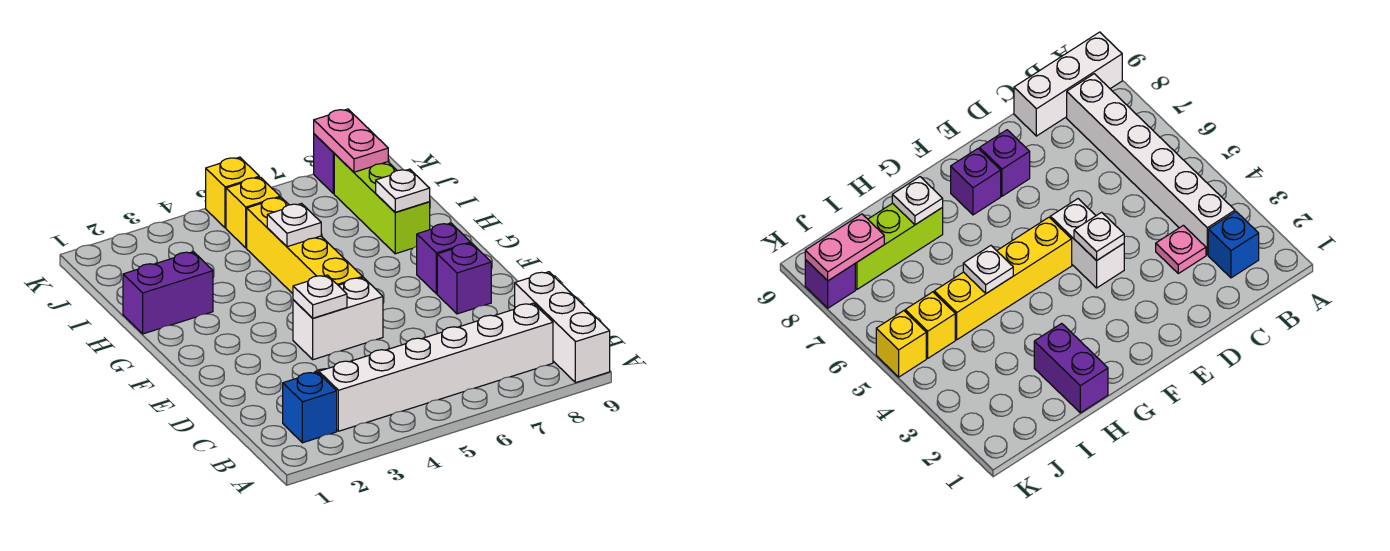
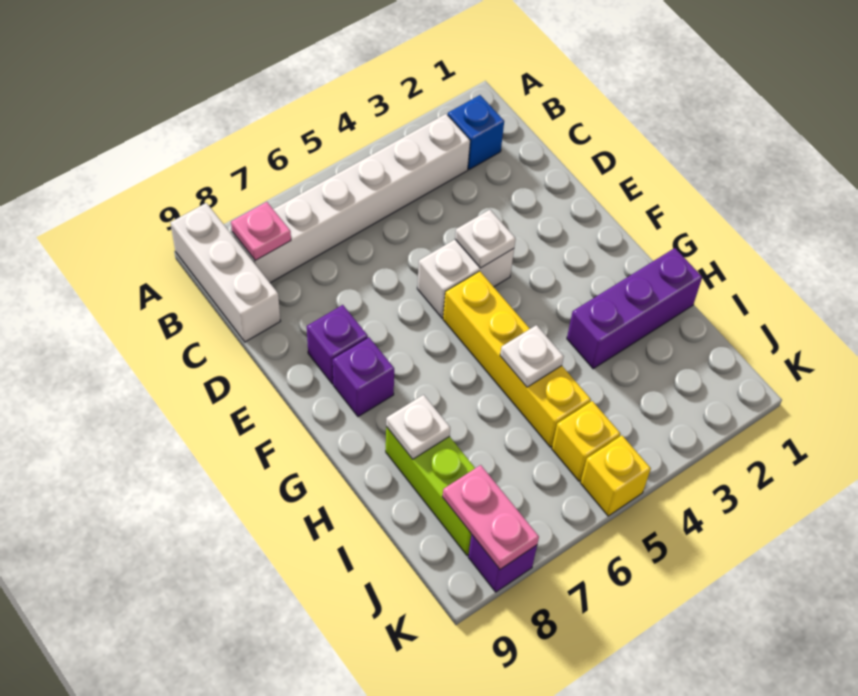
pink plate C3 level 1 -> pink plate B8 level 2
purple brick H1:H2 level 1 -> purple brick H1:H3 level 1

